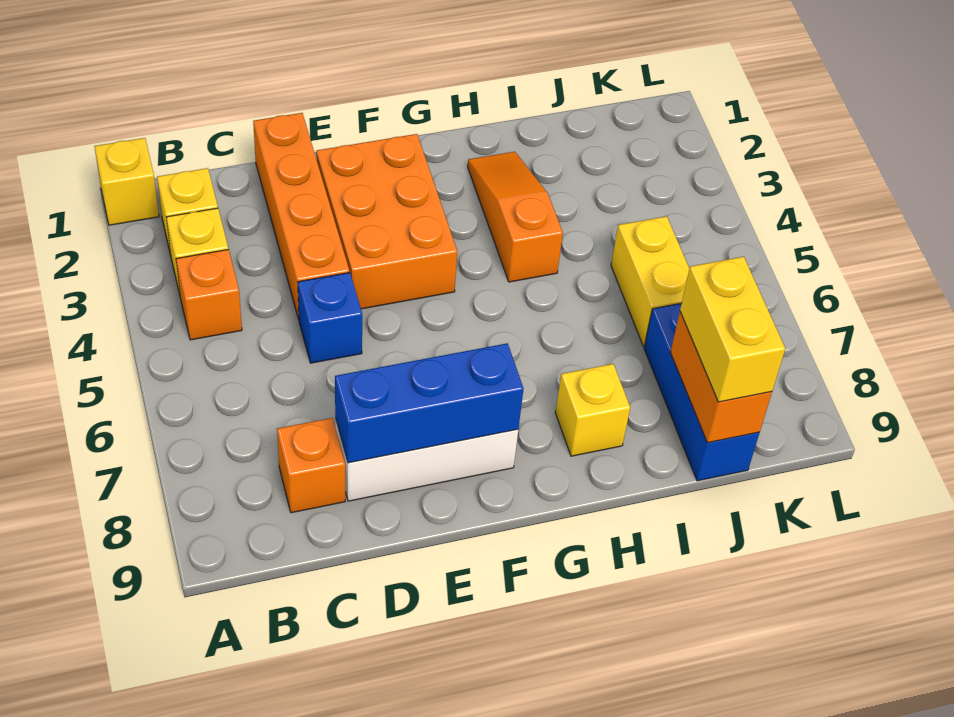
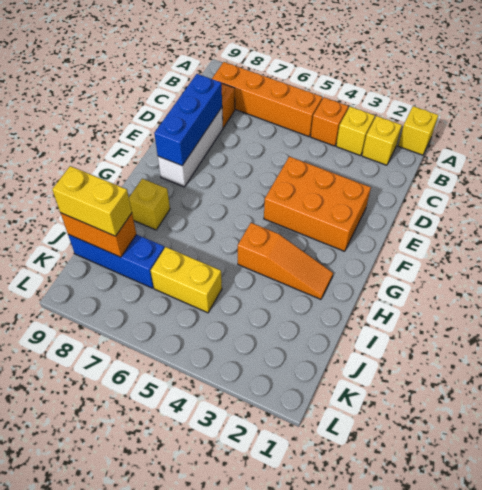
orange brick D1:D4 level 1 -> orange brick B5:B8 level 1
blue brick D5 level 1 -> none

